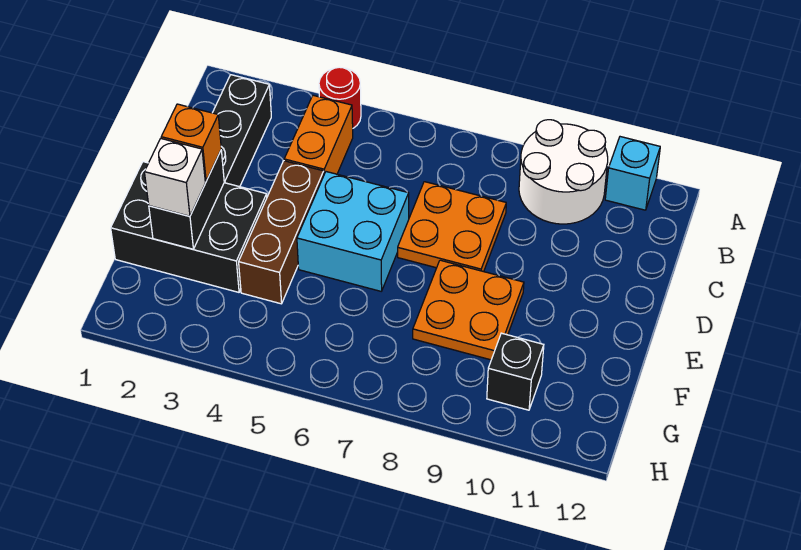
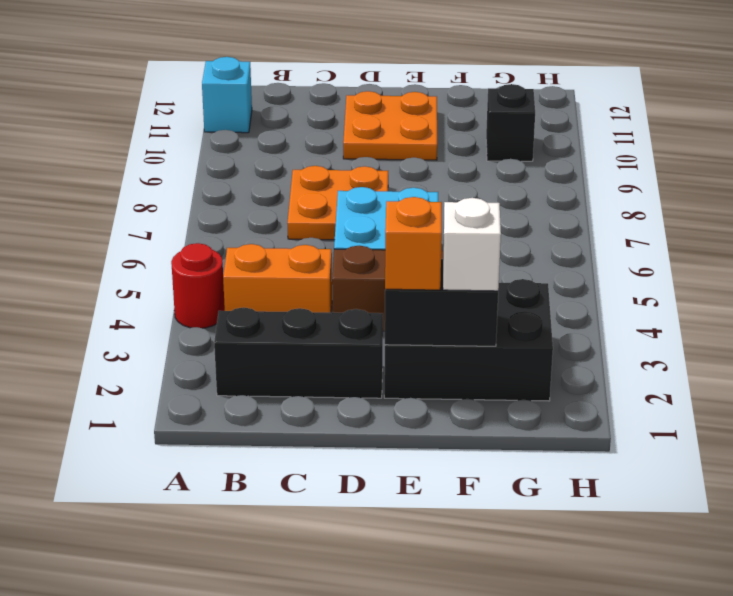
white round brick A9:B10 level 1 -> none
black brick E1:F3 level 1 -> black brick E2:G3 level 1
orange plate E8:F9 level 1 -> orange plate D10:E11 level 1

